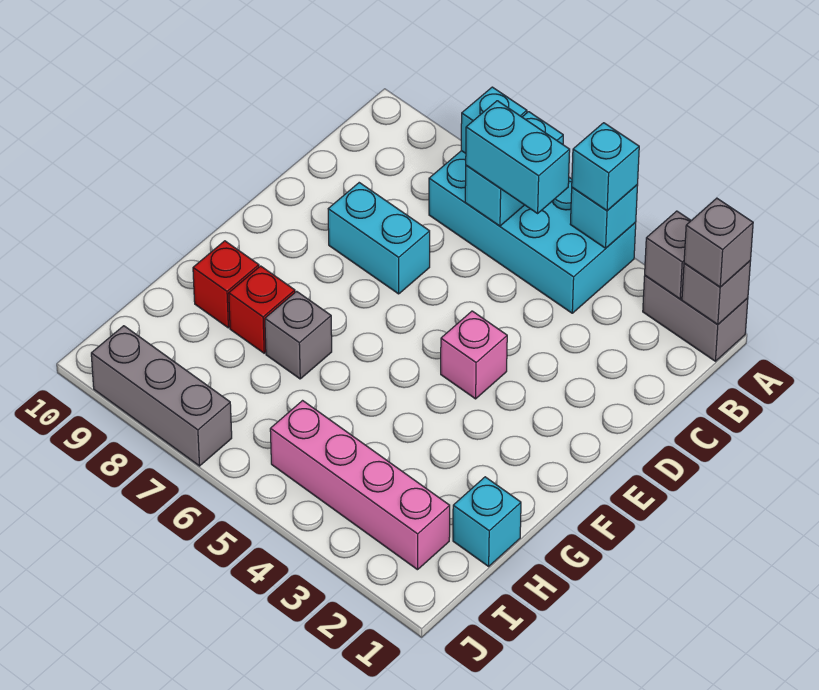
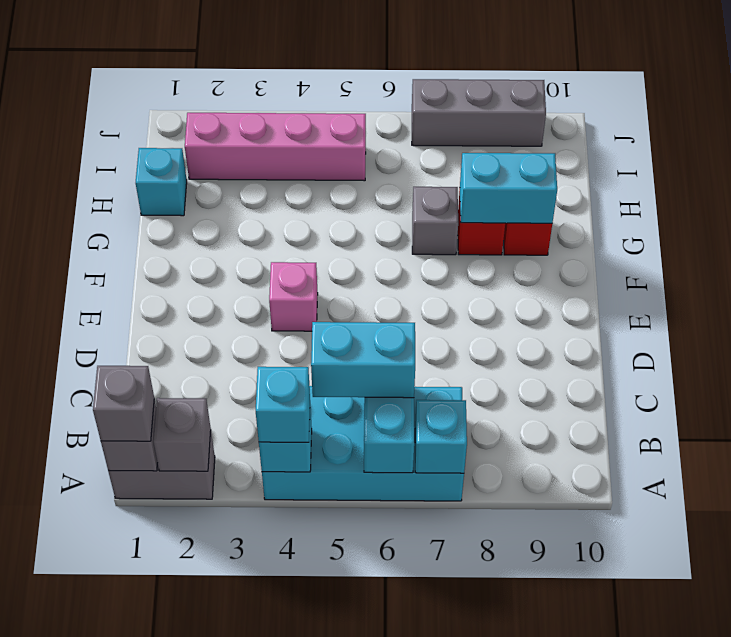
cyan brick D7:D8 level 1 -> cyan brick G8:G9 level 2

